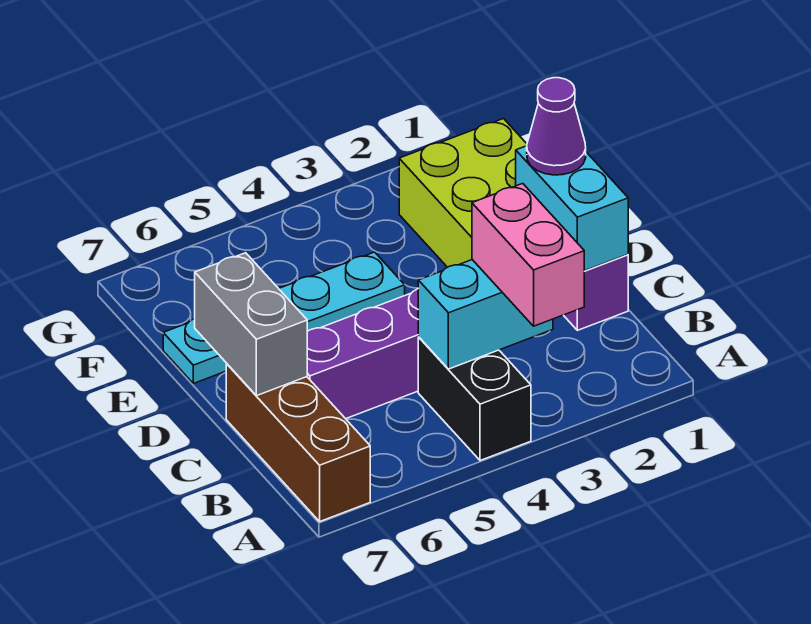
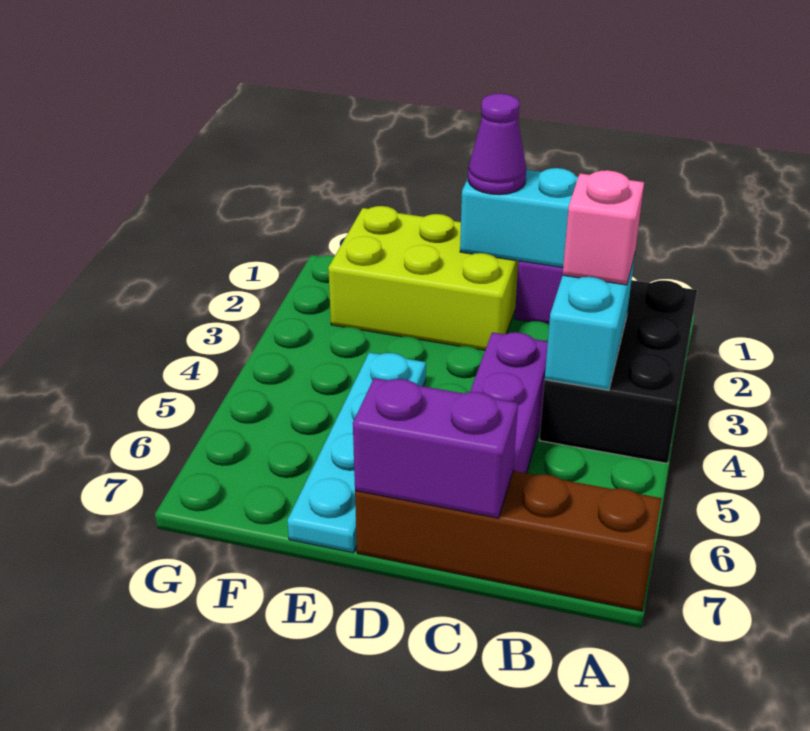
pink brick A3:B3 level 3 -> pink brick B3 level 3
black brick A4:B4 level 1 -> black brick A2:B4 level 1
brown brick A7:C7 level 1 -> brown brick A7:D7 level 1
grey brick C7:D7 level 2 -> purple brick C7:D7 level 2

